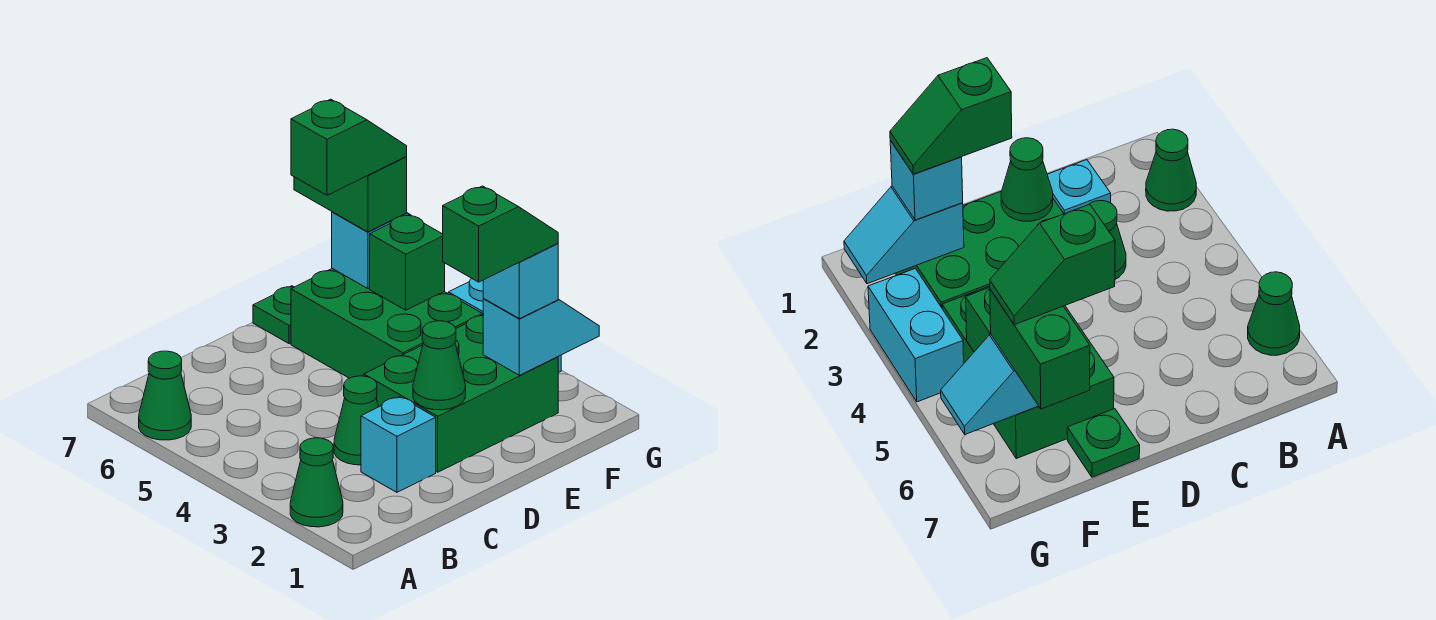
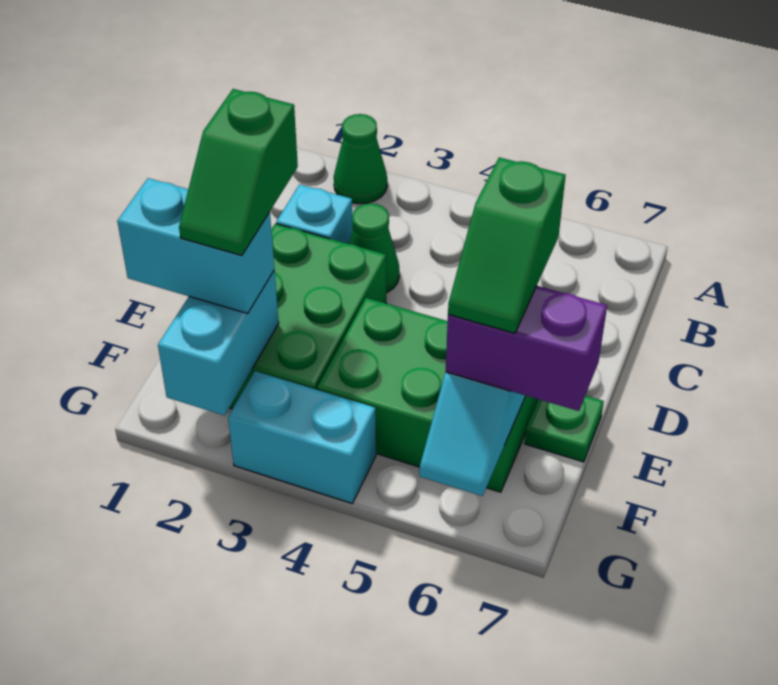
green cone A6 level 1 -> none
green cone D2 level 2 -> none
cyan slope F2:G2 level 2 top F -> cyan brick F2:G2 level 2
cyan brick F2 level 3 -> cyan brick F1:F2 level 3
green brick F5 level 2 -> none
green brick F6:F7 level 3 -> purple brick F6:F7 level 3

